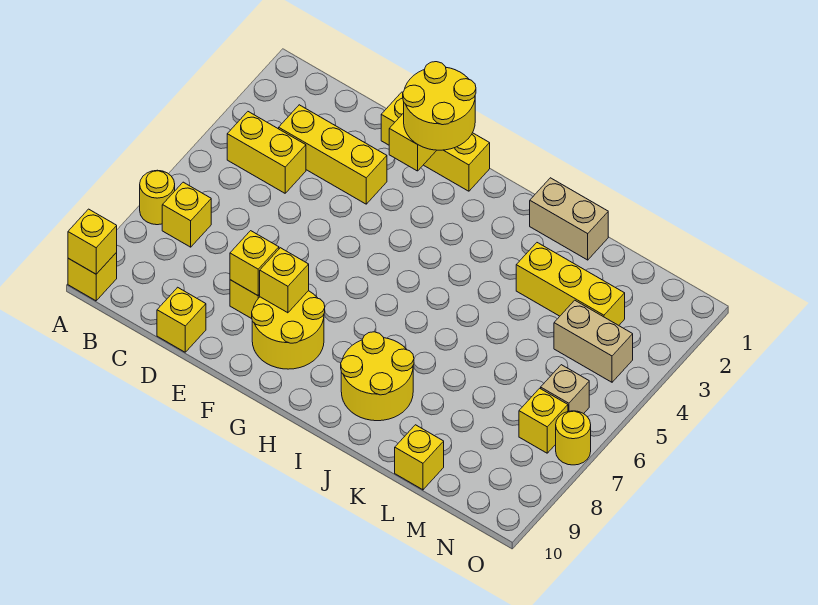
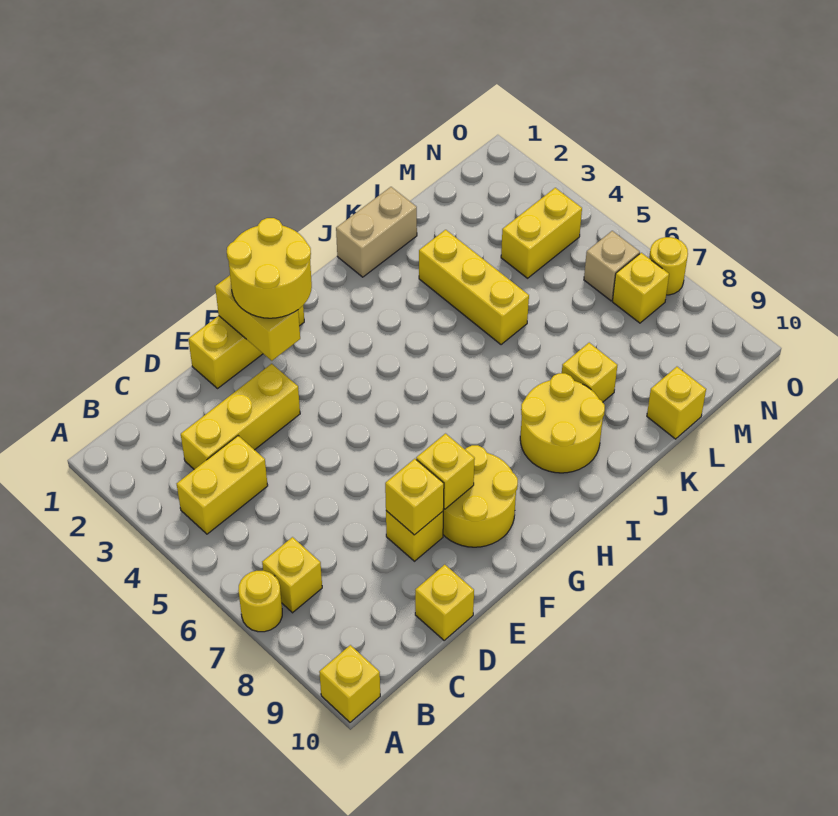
yellow brick A10 level 2 -> yellow brick K8 level 1
yellow brick K3:M3 level 1 -> yellow brick K3:K5 level 1
tan brick M4:N4 level 1 -> yellow brick M4:N4 level 1

